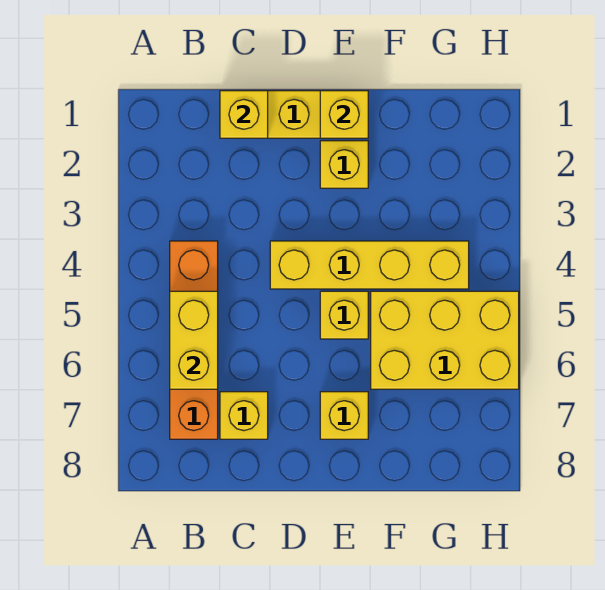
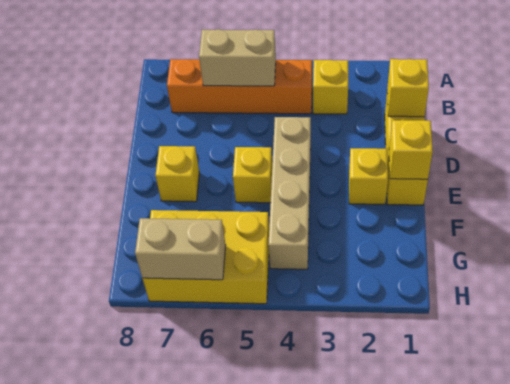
yellow brick B5:B6 level 2 -> tan brick B5:B6 level 2
yellow brick C7 level 1 -> yellow brick B3 level 1
yellow brick D4:G4 level 1 -> tan brick D4:G4 level 1
yellow brick F5:H6 level 1 -> yellow brick G5:H7 level 1
none -> tan brick H6:H7 level 2

